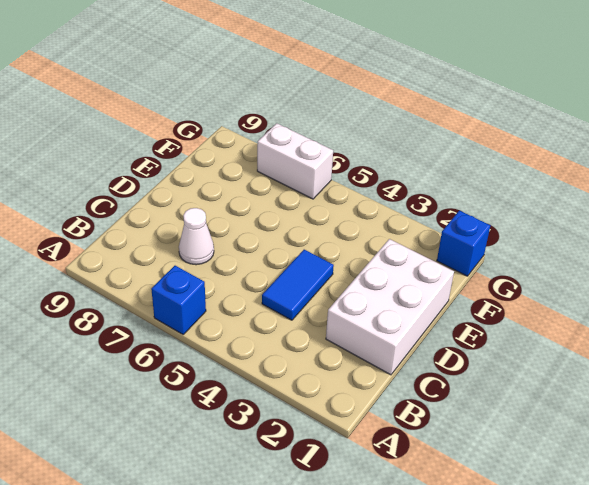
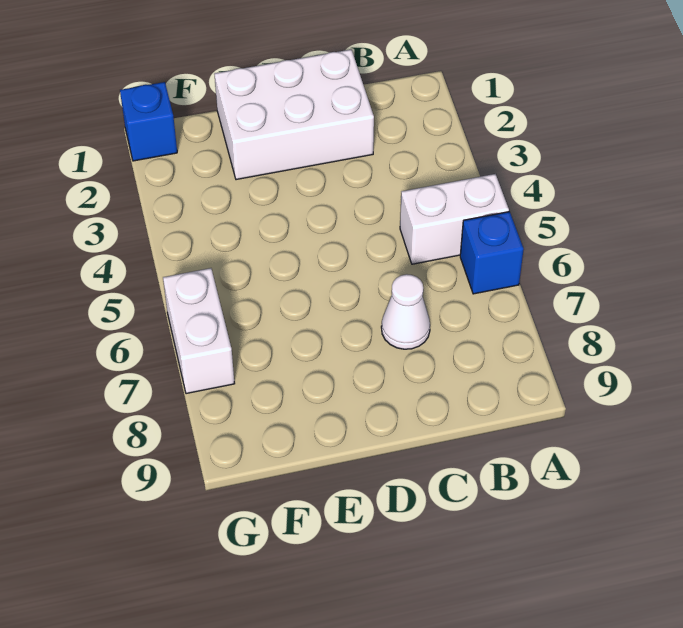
none -> white brick A5:B5 level 1
blue tile C4:D4 level 1 -> none

